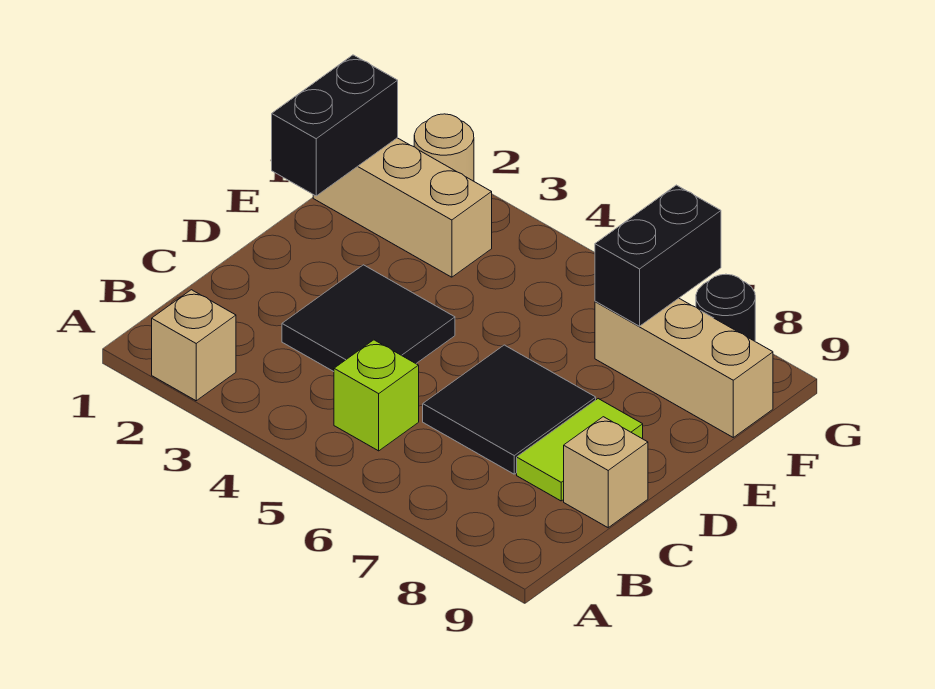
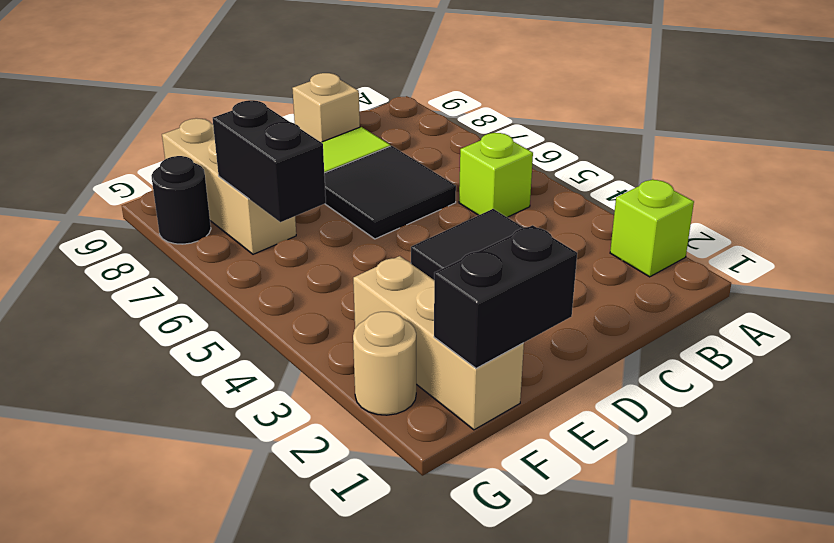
tan brick A2 level 1 -> lime brick A2 level 1
black brick F7:G7 level 2 -> black brick F6:F7 level 2

